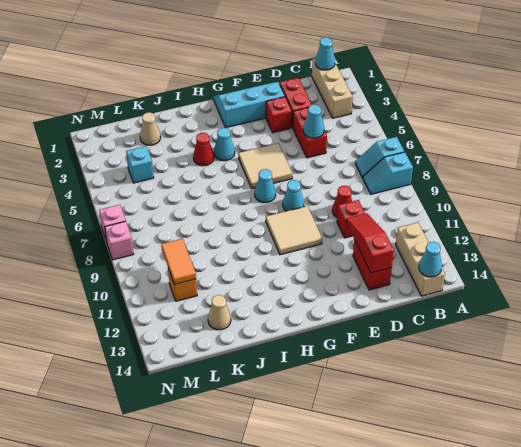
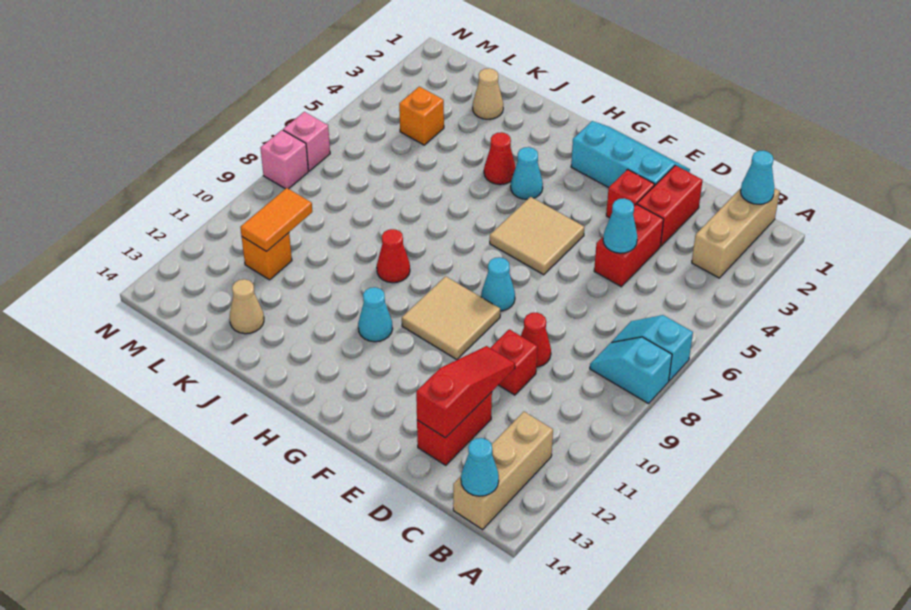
cyan cone G7 level 1 -> cyan cone H11 level 1
none -> red cone I9 level 1
cyan brick L4 level 1 -> orange brick L4 level 1

